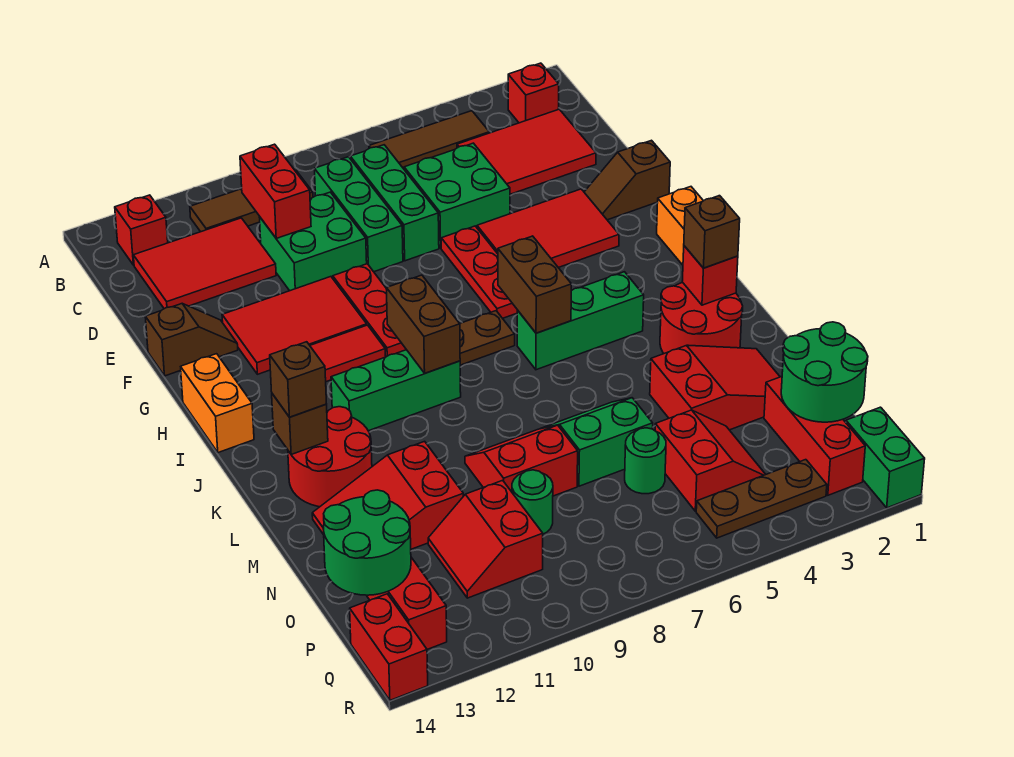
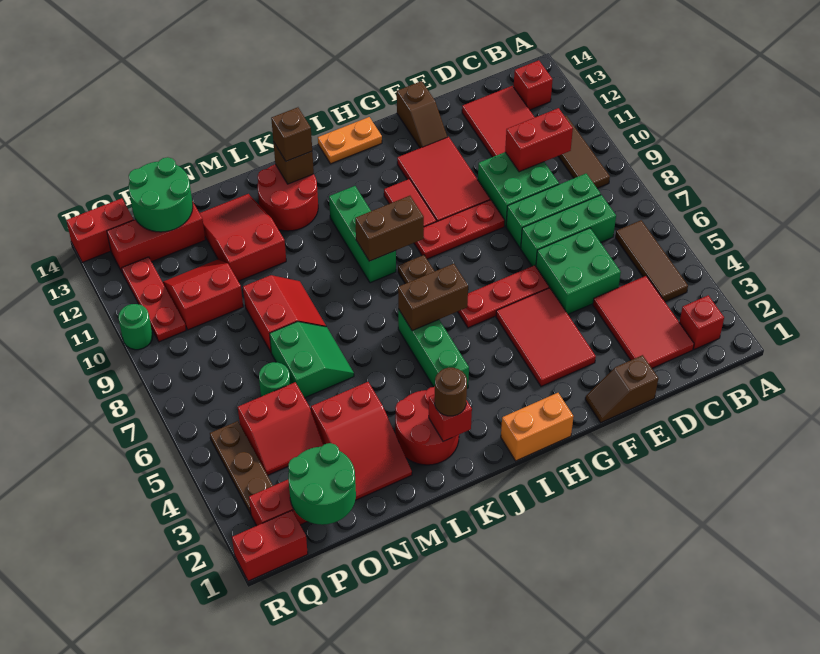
brown slope F1:F2 level 1 top 1 -> brown slope E1:F1 level 1 top E
orange brick H14:I14 level 1 -> orange plate H14:I14 level 1
brown brick K2 level 3 -> brown round brick K2 level 3
green round brick O9 level 1 -> green round brick R10 level 1
green brick Q1:R1 level 1 -> red brick Q1:R1 level 1
none -> red plate Q10:Q12 level 1

